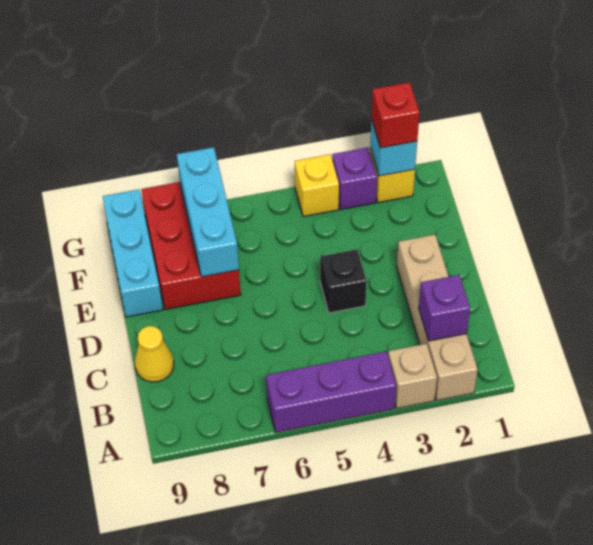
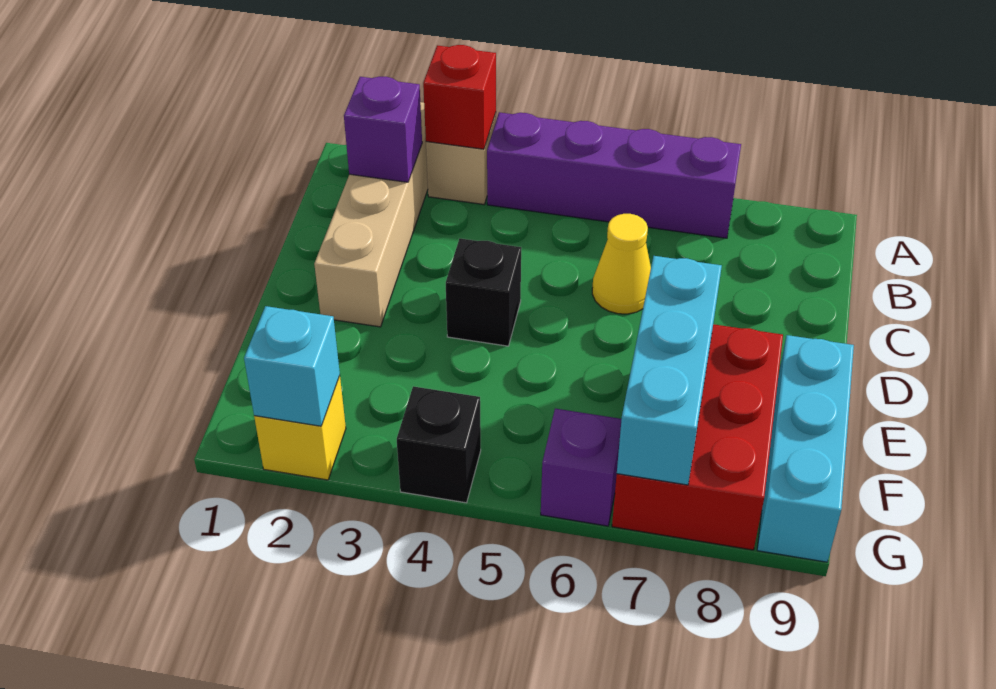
purple brick A4:A6 level 1 -> purple brick A4:A7 level 1
yellow cone C9 level 1 -> yellow cone C6 level 1
red brick G2 level 3 -> red brick A3 level 2
purple brick G3 level 1 -> purple brick G6 level 1
yellow brick G4 level 1 -> black brick G4 level 1

